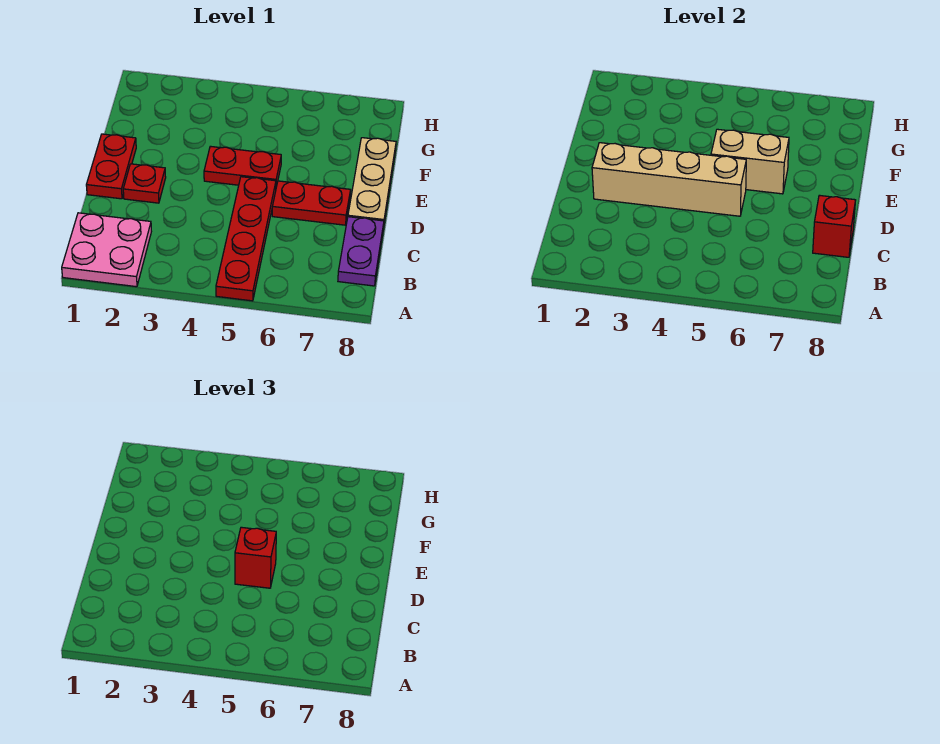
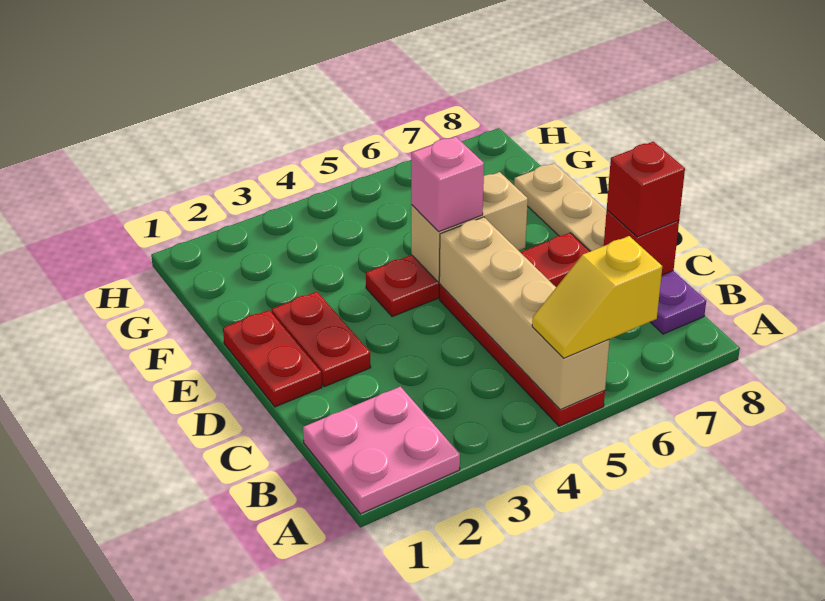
none -> yellow slope A5:A6 level 3 top 6
red plate D2 level 1 -> red plate D2:E2 level 1
tan brick D2:D5 level 2 -> tan brick A5:D5 level 2
red brick D5 level 3 -> red brick C8 level 3
none -> pink brick E5 level 3

